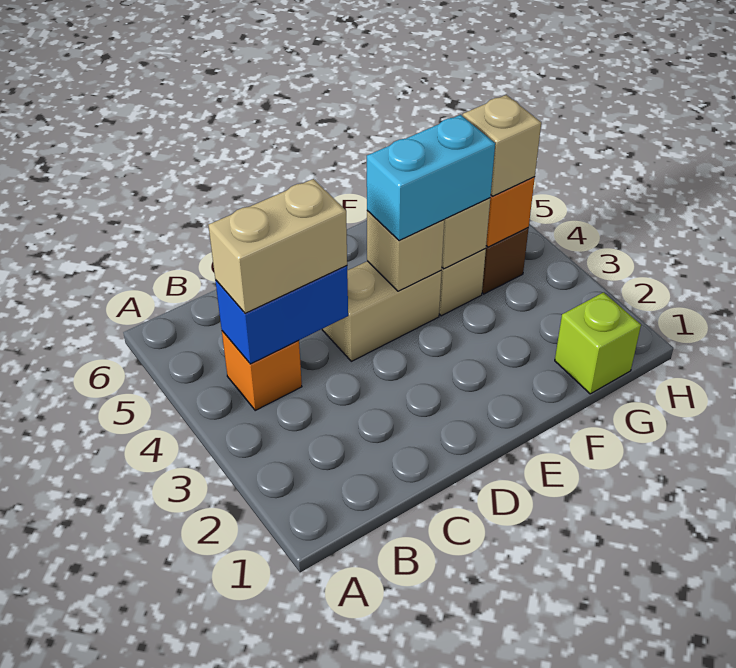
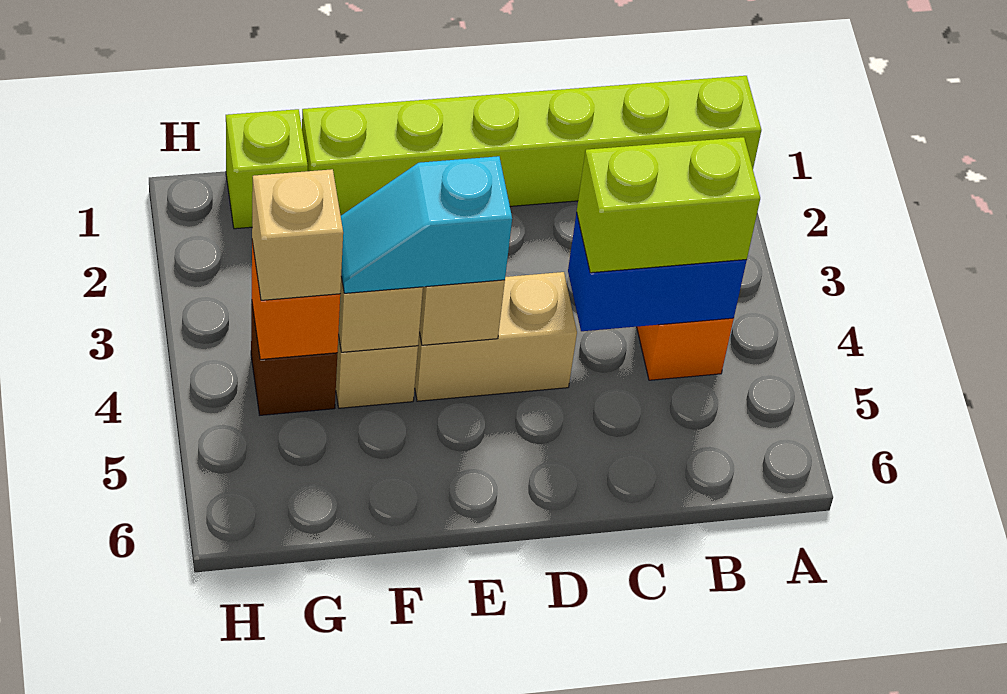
none -> lime brick A1:F1 level 1
tan brick B4:C4 level 3 -> lime brick B4:C4 level 3
cyan brick E4:F4 level 3 -> cyan slope E4:F4 level 3 top E

